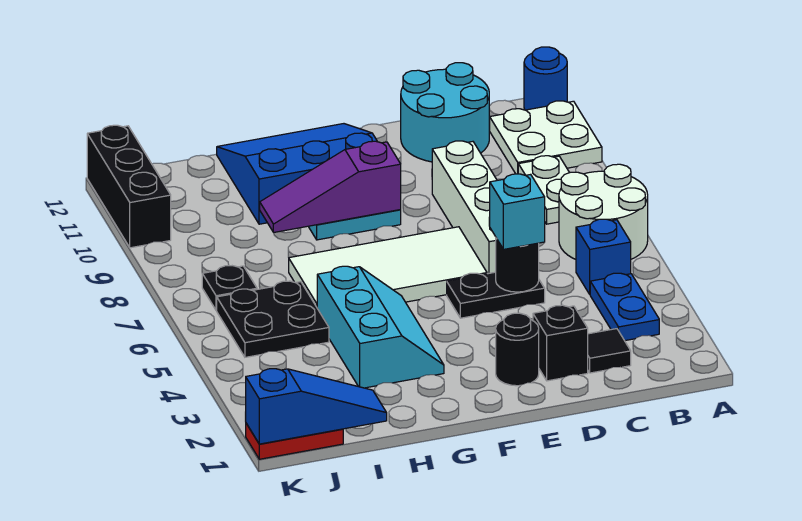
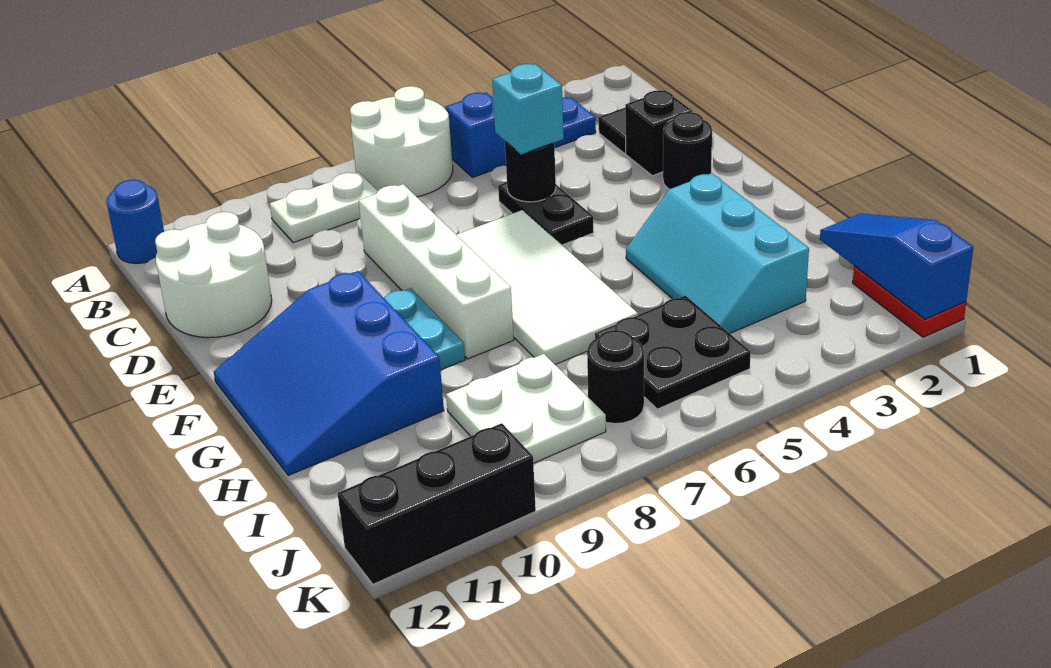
white plate A10:B11 level 1 -> white plate I8:J9 level 1
cyan round brick C11:D12 level 1 -> white round brick C11:D12 level 1
white brick D6:D9 level 1 -> white brick D8:G8 level 1
purple slope F9:H9 level 2 top F -> none
cyan slope G3:H5 level 1 top H -> cyan slope G3:I4 level 1 top 3
black plate J7 level 1 -> black round brick J7 level 1

